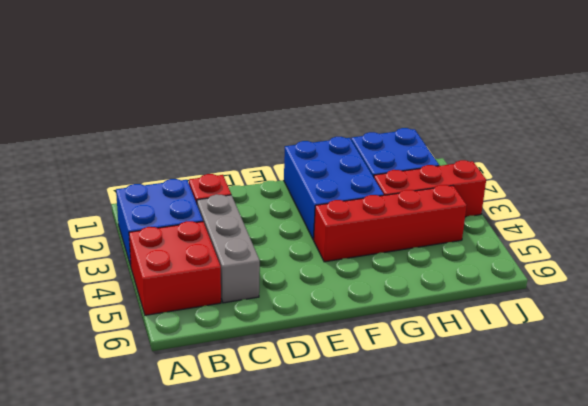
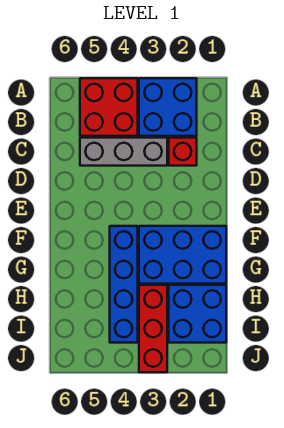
red brick F4:I4 level 1 -> blue brick F4:I4 level 1

